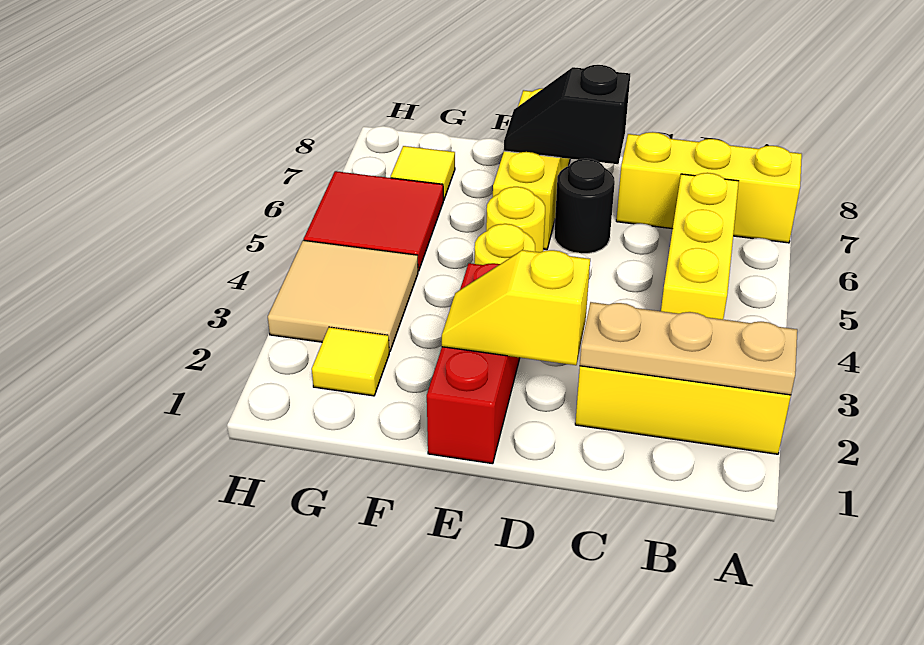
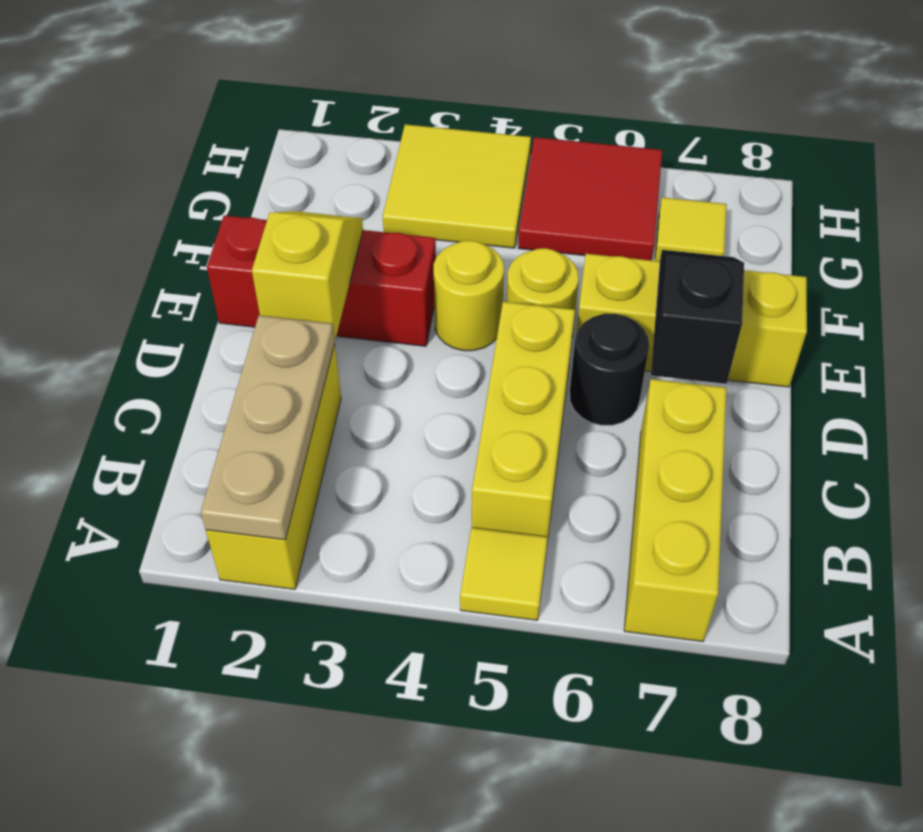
yellow brick B4:B6 level 1 -> yellow brick B5:D5 level 1
yellow tile G2 level 1 -> yellow tile A5 level 1
tan tile G3:H4 level 1 -> yellow tile G3:H4 level 1

